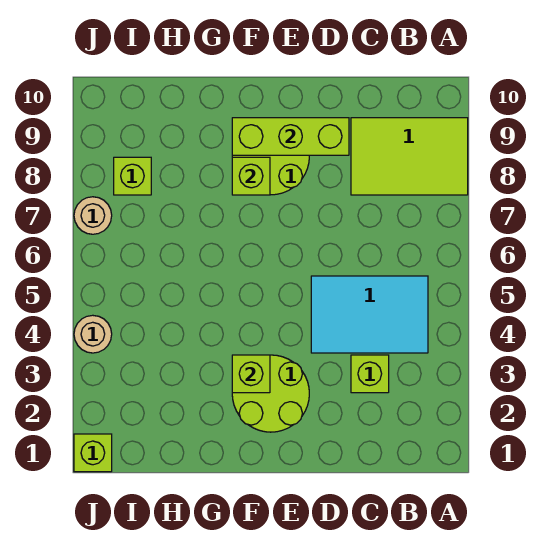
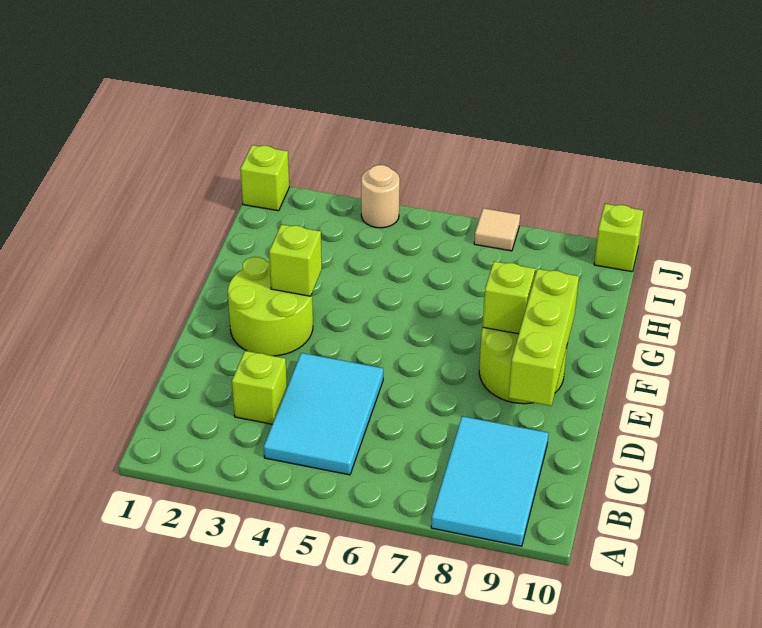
lime tile A8:C9 level 1 -> cyan tile A8:C9 level 1
lime brick I8 level 1 -> lime brick J10 level 1
tan round brick J7 level 1 -> tan tile J7 level 1

